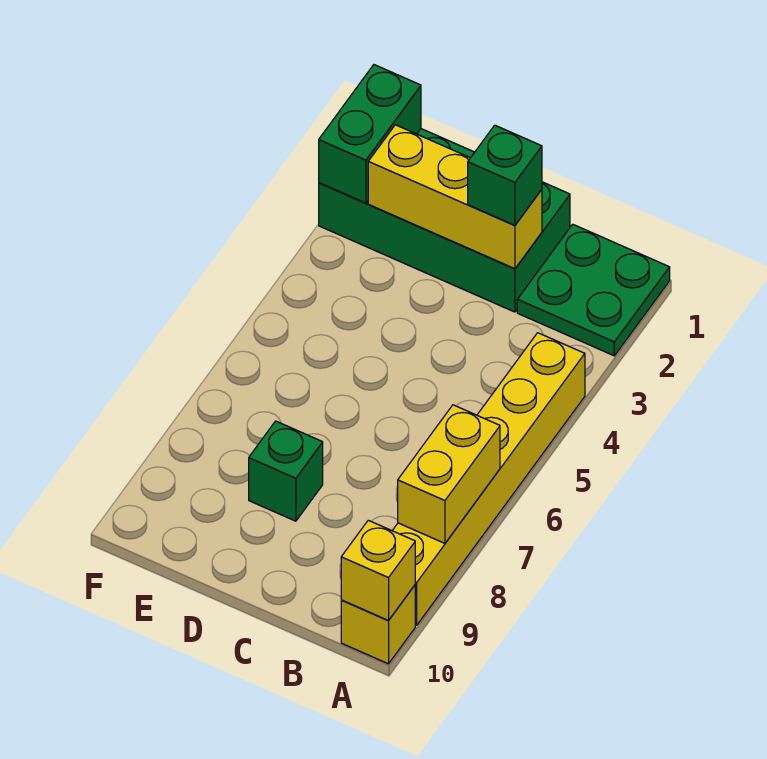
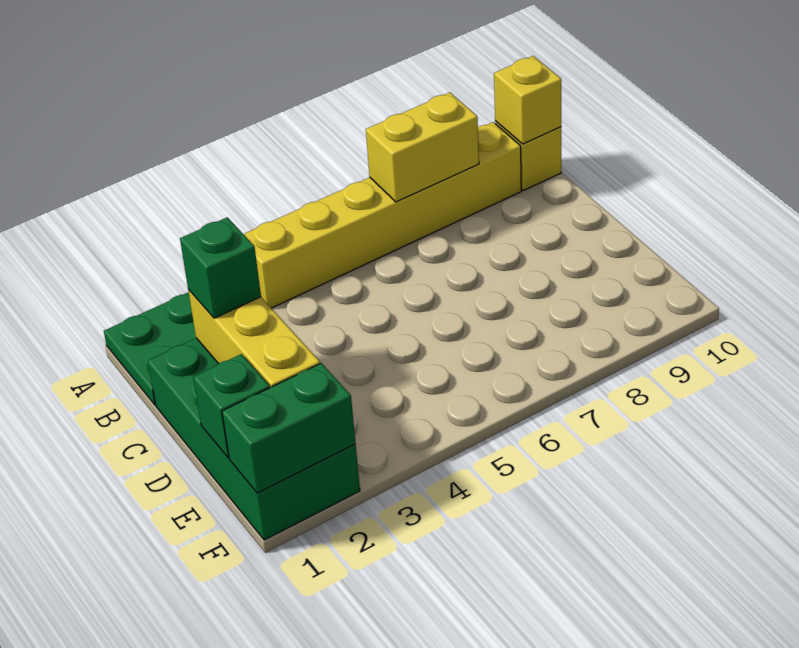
green brick D8 level 1 -> green brick E1 level 2

